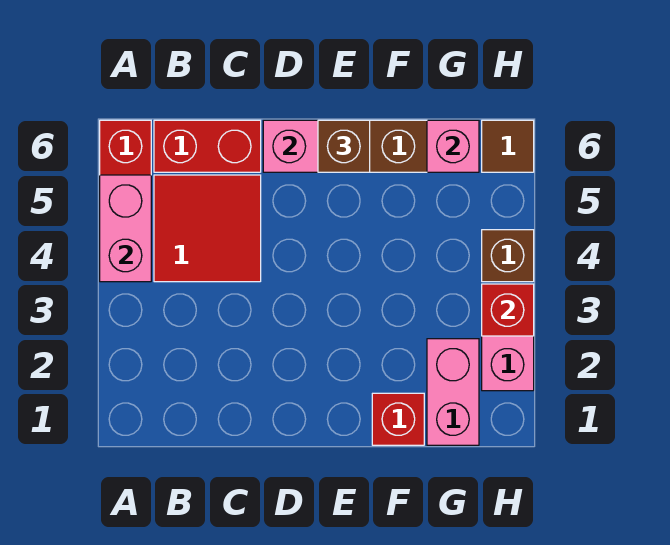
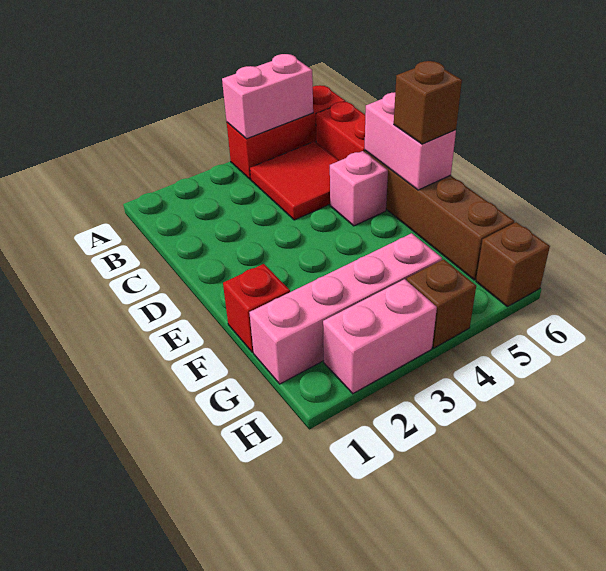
pink brick G1:G2 level 1 -> pink brick G1:G4 level 1
pink brick G6 level 2 -> pink brick D5 level 1
red brick H3 level 2 -> none
brown tile H6 level 1 -> brown brick H6 level 1

